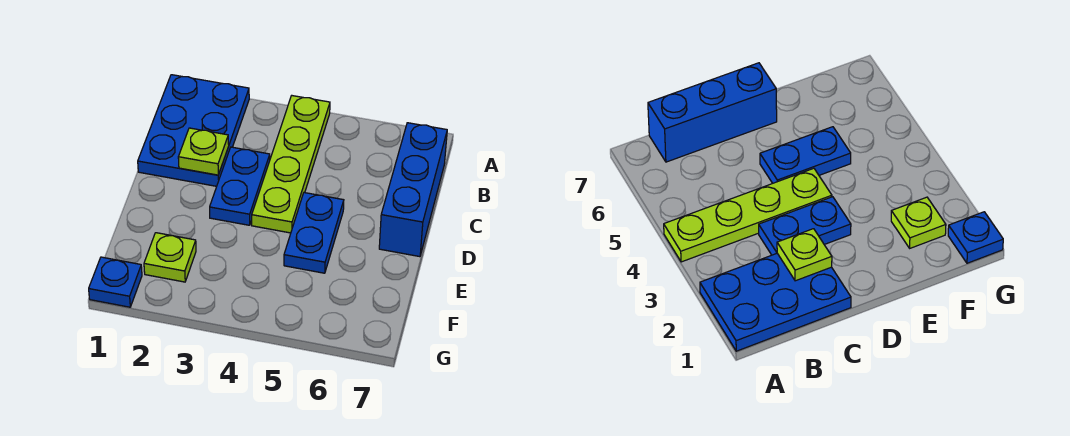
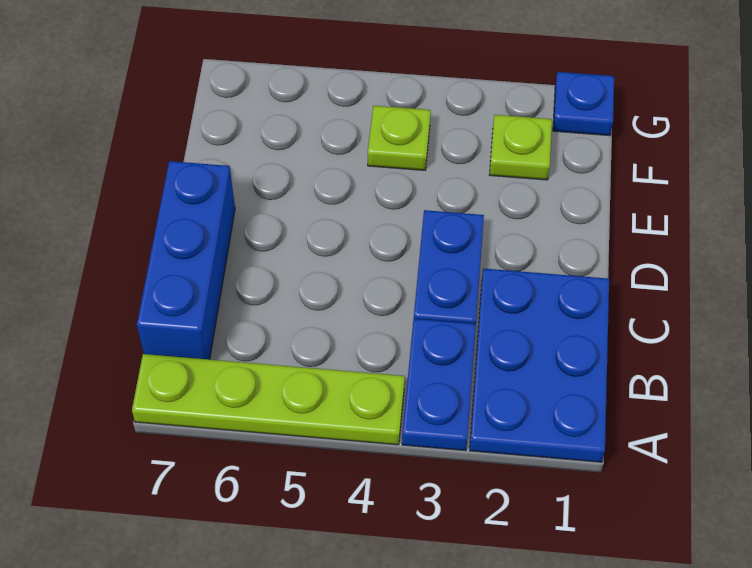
lime plate A4:D4 level 1 -> lime plate A4:A7 level 1
lime plate C2 level 2 -> lime plate F4 level 1
blue plate D5:E5 level 1 -> blue plate A3:B3 level 1

